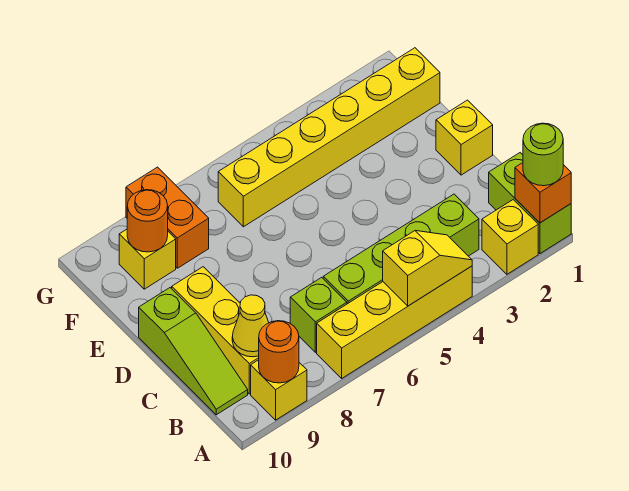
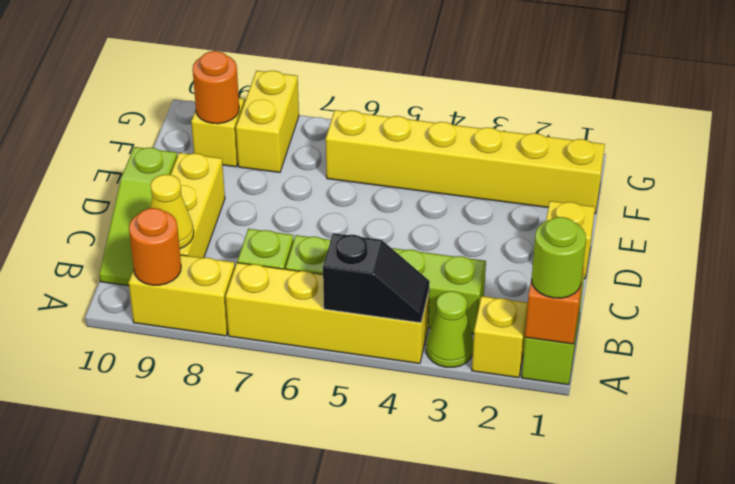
none -> lime cone A3 level 1
yellow slope A4:A5 level 2 top 5 -> black slope A4:A5 level 2 top 5
yellow brick A9 level 1 -> yellow brick A8:A9 level 1
orange brick F8:G8 level 1 -> yellow brick F8:G8 level 1

